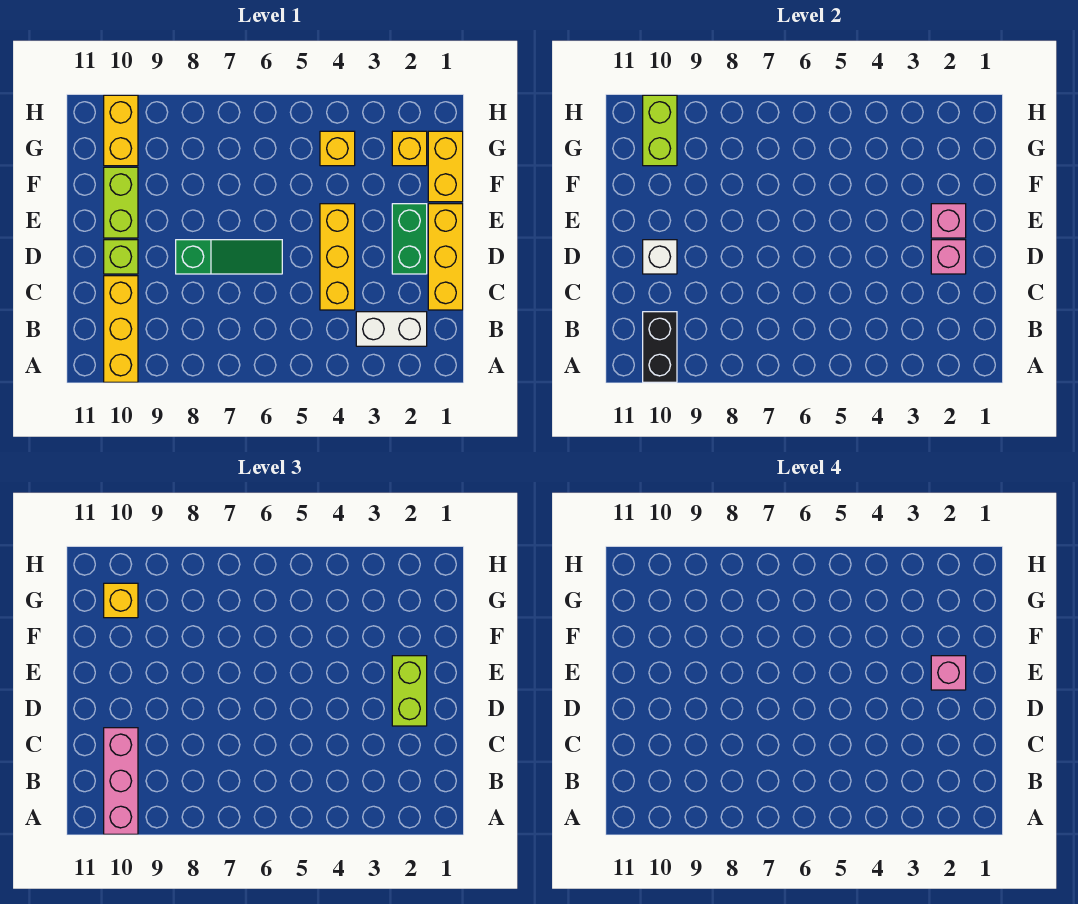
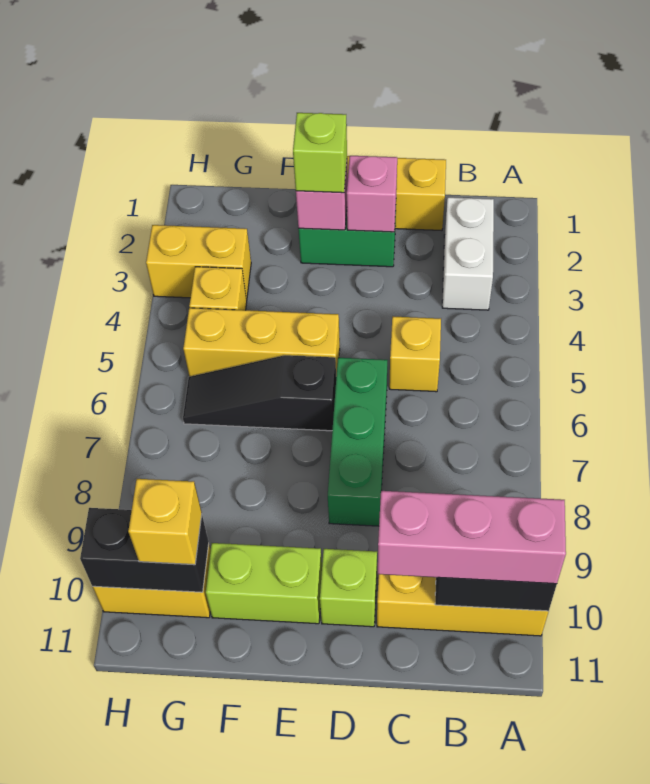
yellow brick C4:E4 level 1 -> yellow brick E5:G5 level 1
lime brick D2:E2 level 3 -> lime brick E2 level 3
green slope D6:D8 level 1 top 8 -> green brick D6:D8 level 1
white brick D10 level 2 -> none
pink brick E2 level 4 -> none
none -> black slope E6:G6 level 1 top E
yellow brick F1:G1 level 1 -> yellow brick G3:H3 level 1
yellow brick G2 level 1 -> yellow brick C5 level 1
lime brick G10:H10 level 2 -> black brick G10:H10 level 2

